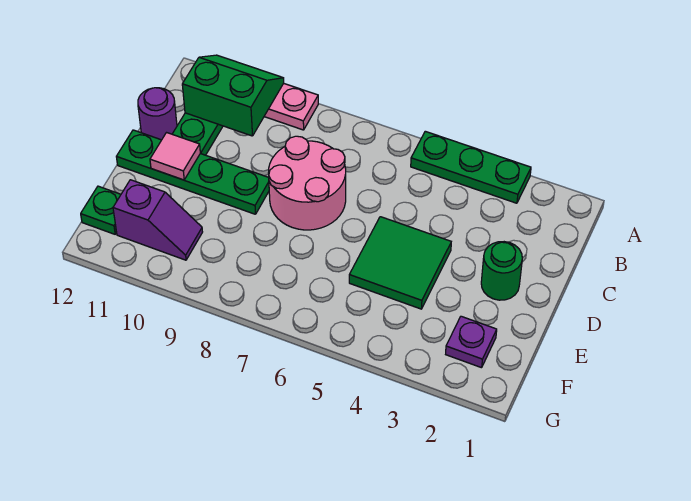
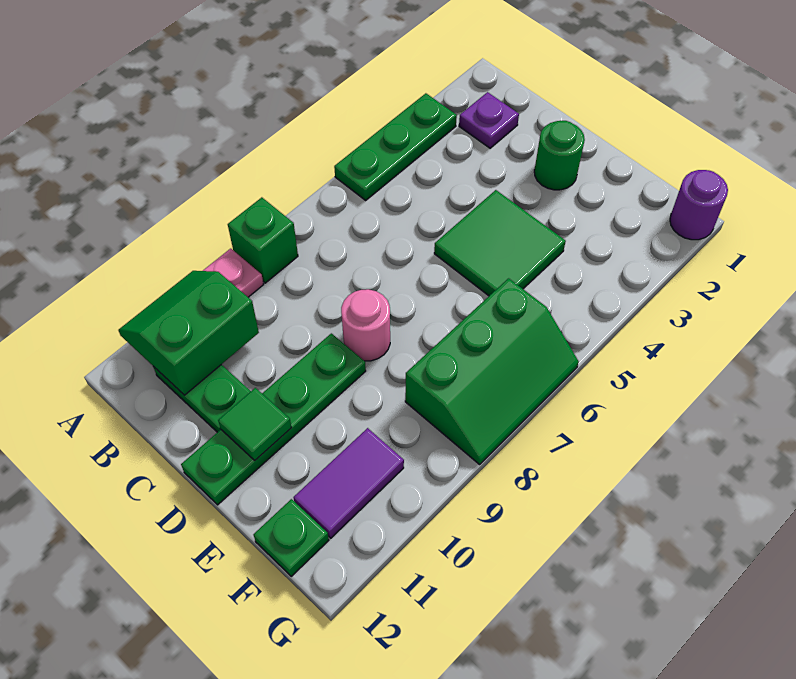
none -> green brick A8 level 1
pink round brick C7:D8 level 1 -> pink round brick D8 level 1
purple round brick C12 level 1 -> purple round brick G1 level 1
pink tile D11 level 2 -> green tile D11 level 2
purple plate F2 level 1 -> purple plate B2 level 1
none -> green slope F6:G8 level 1 top F
purple slope F10:F11 level 1 top 11 -> purple tile F10:F11 level 1

